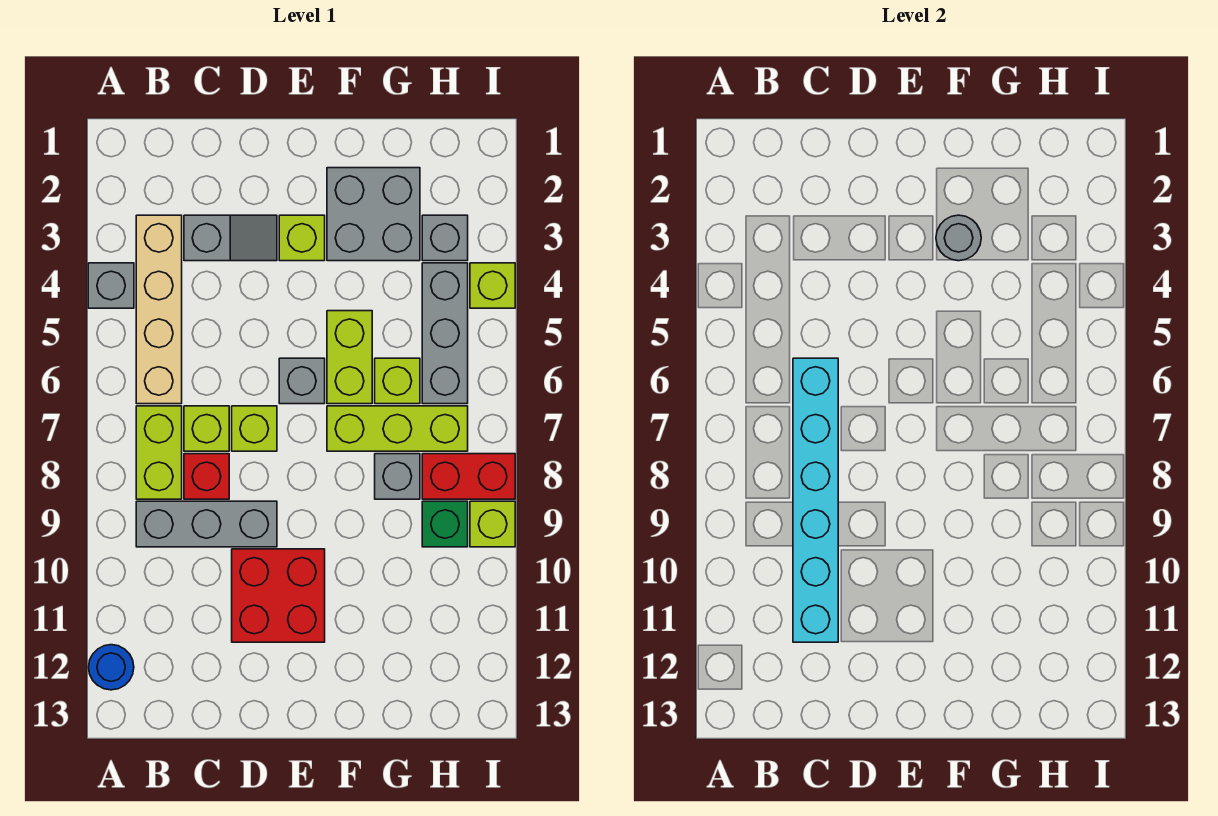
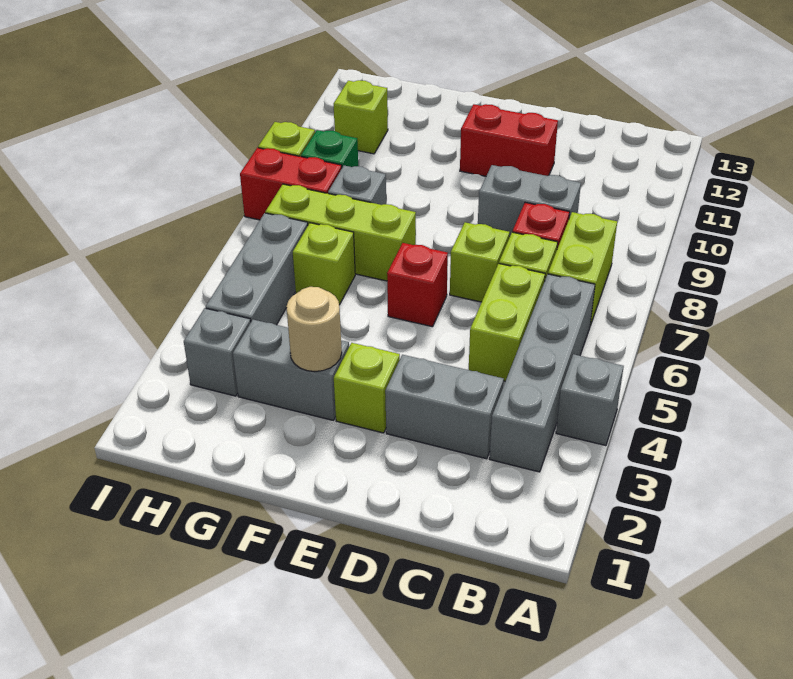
blue round brick A12 level 1 -> none
tan brick B3:B6 level 1 -> grey brick B3:B6 level 1
grey brick B9:D9 level 1 -> grey brick C9:D9 level 1
grey slope C3:D3 level 1 top C -> grey brick C3:D3 level 1
cyan brick C6:C11 level 2 -> none
red brick D10:E11 level 1 -> red brick D11:E11 level 1
grey brick E6 level 1 -> red brick E6 level 1
grey brick F2:G3 level 1 -> grey brick F3:G3 level 1
grey round brick F3 level 2 -> tan round brick F3 level 2
lime brick F5:F6 level 1 -> lime brick C5:C6 level 1
lime brick I4 level 1 -> lime brick H11 level 1

